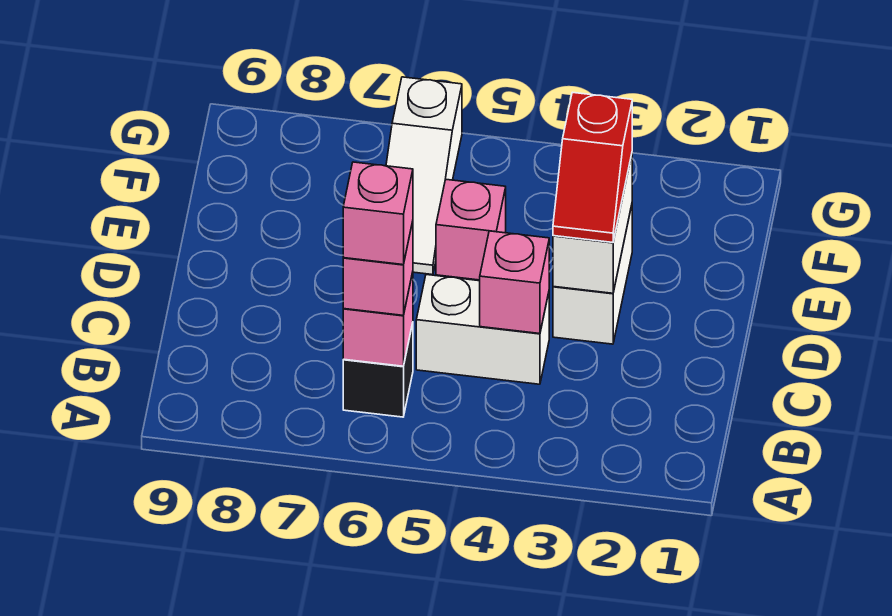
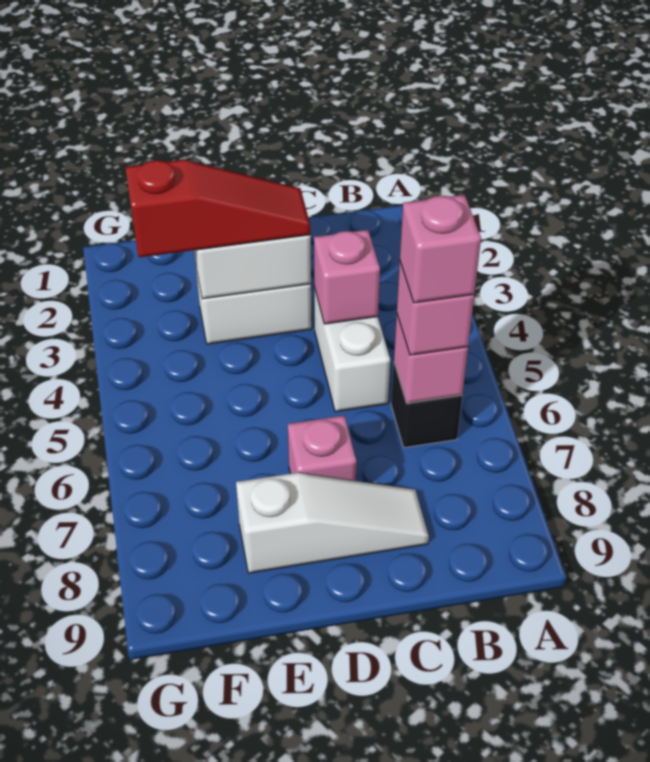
red slope D3:E3 level 3 top E -> red slope D3:F3 level 3 top F
pink brick E5 level 1 -> pink brick D7 level 1
white slope E6:G6 level 1 top G -> white slope C8:E8 level 1 top E

